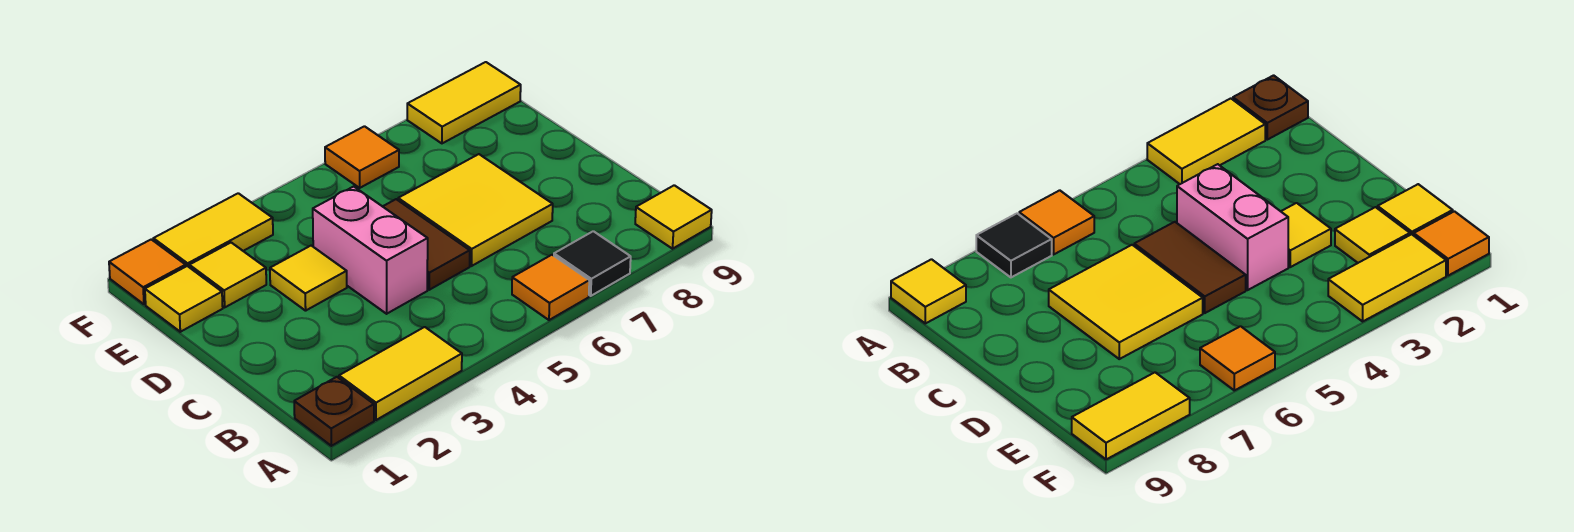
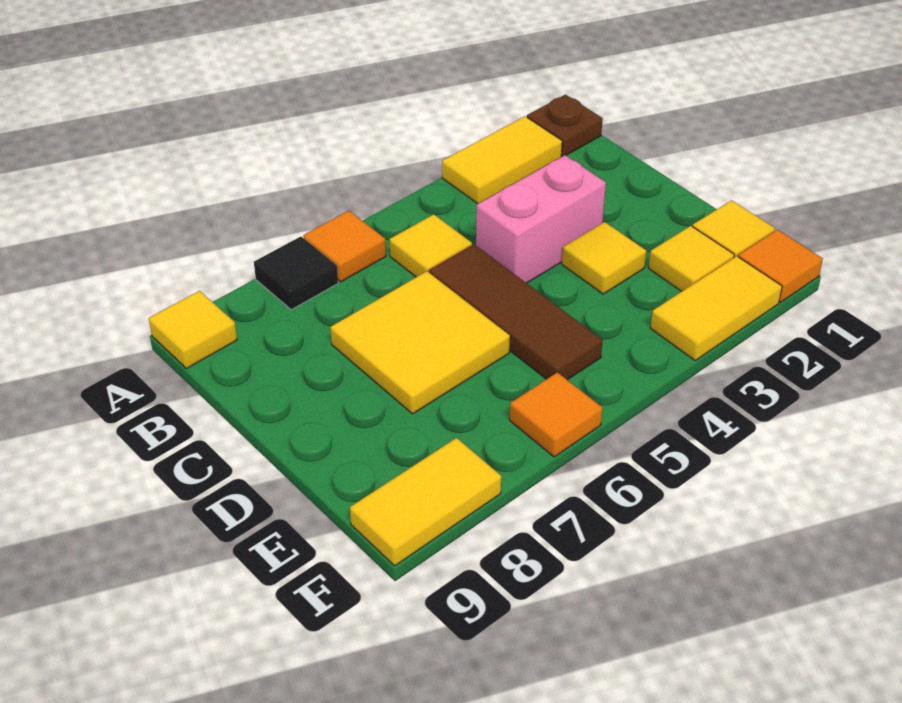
none -> yellow tile B5 level 1
pink brick C4:D4 level 1 -> pink brick C3:C4 level 1
brown tile C5:D5 level 1 -> brown tile C5:E5 level 1

